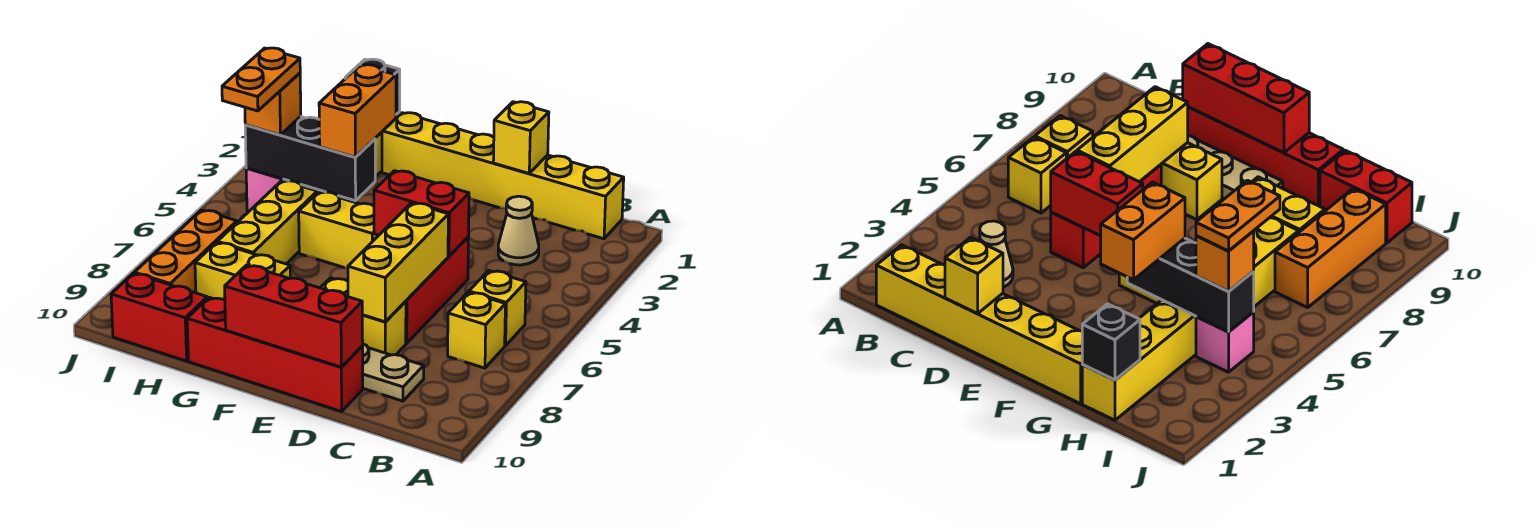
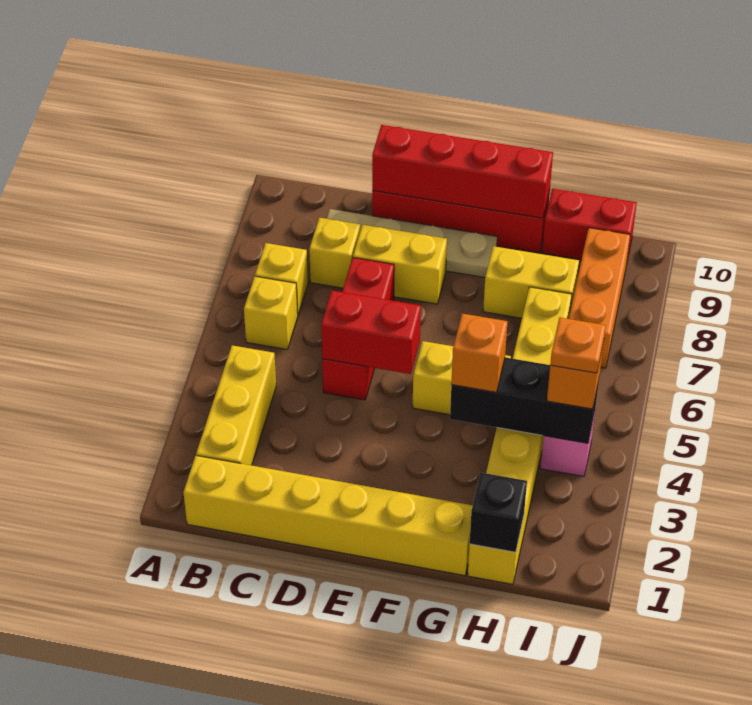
tan cone C3 level 1 -> none
yellow brick D1 level 2 -> yellow brick C8 level 1
yellow brick D6:D8 level 2 -> yellow brick B2:B4 level 1
red brick D10:F10 level 2 -> red brick D10:G10 level 2
orange brick G3:G4 level 3 -> orange brick G4 level 3
orange plate I4:I5 level 4 -> orange plate I4 level 4

